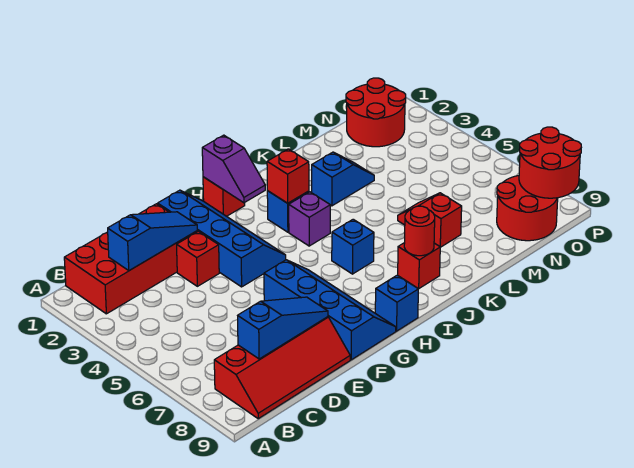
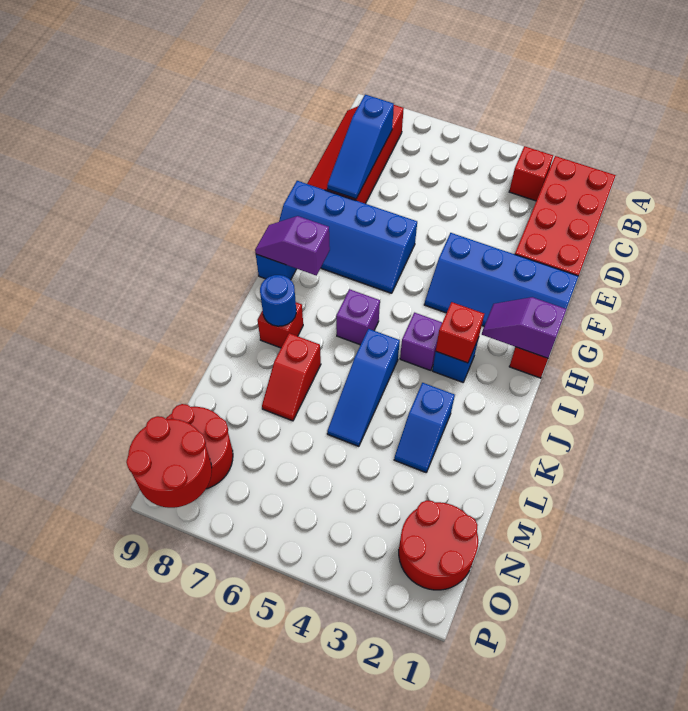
blue slope C2:E2 level 2 top C -> blue slope J5:L5 level 1 top J
red brick E3 level 1 -> red brick B3 level 1
none -> purple slope H8:H9 level 2 top 8
blue brick I6 level 1 -> purple brick I6 level 1
red round brick J8 level 2 -> blue round brick J8 level 2
red slope L6:L7 level 1 top 7 -> red slope K7:L7 level 1 top K

